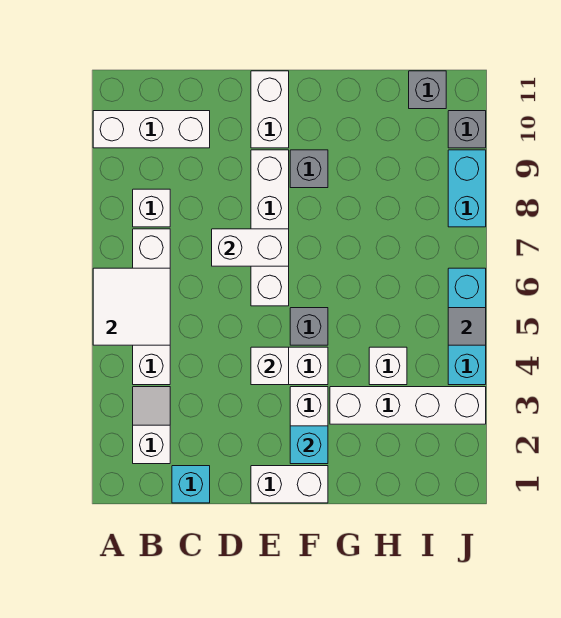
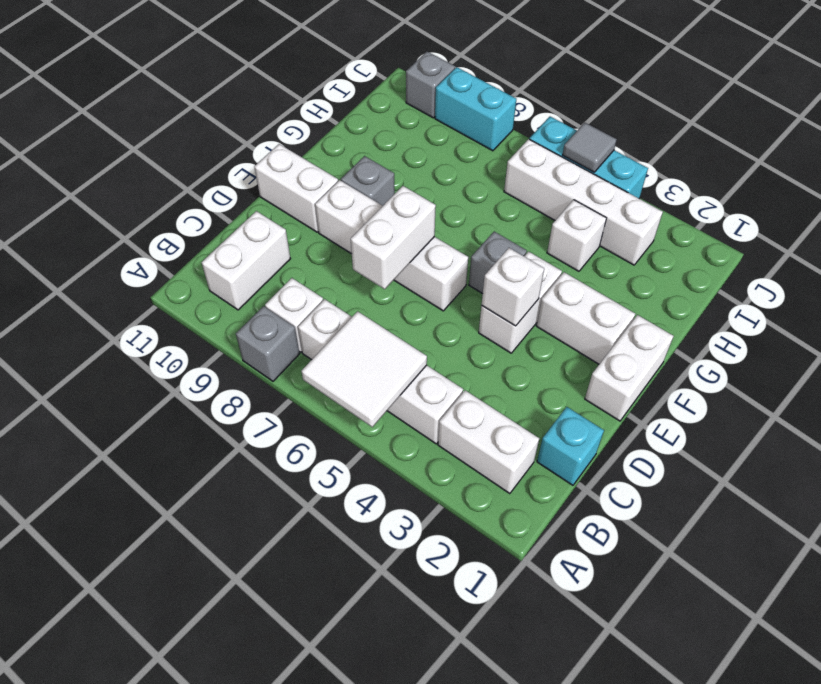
white brick A10:C10 level 1 -> white brick B10:C10 level 1
white slope B2:B3 level 1 top 2 -> white brick B2:B3 level 1
cyan brick F2 level 2 -> none
white brick G3:J3 level 1 -> white brick I3:I6 level 1
grey brick I11 level 1 -> grey brick A8 level 1

